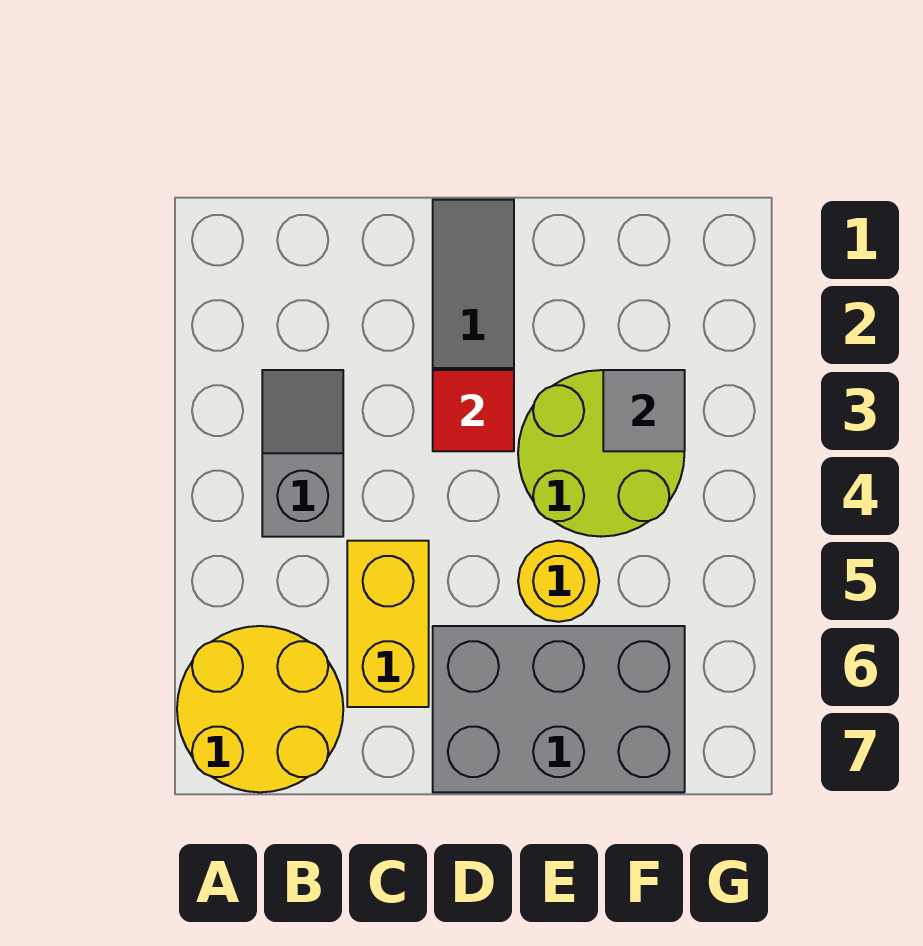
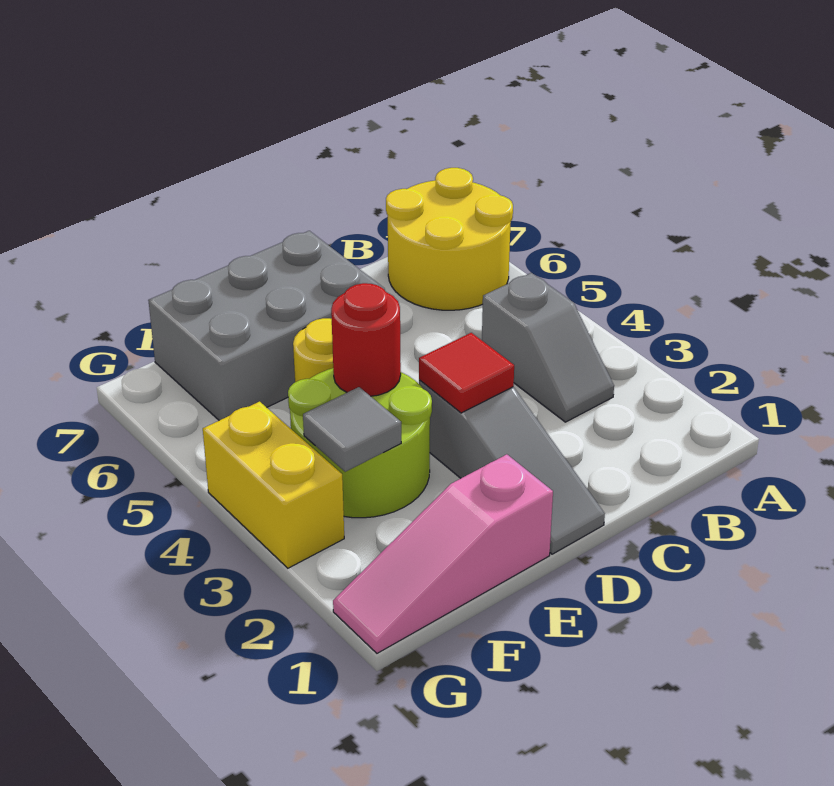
yellow brick C5:C6 level 1 -> yellow brick G3:G4 level 1
none -> pink slope E1:G1 level 1 top E
none -> red round brick E4 level 2

